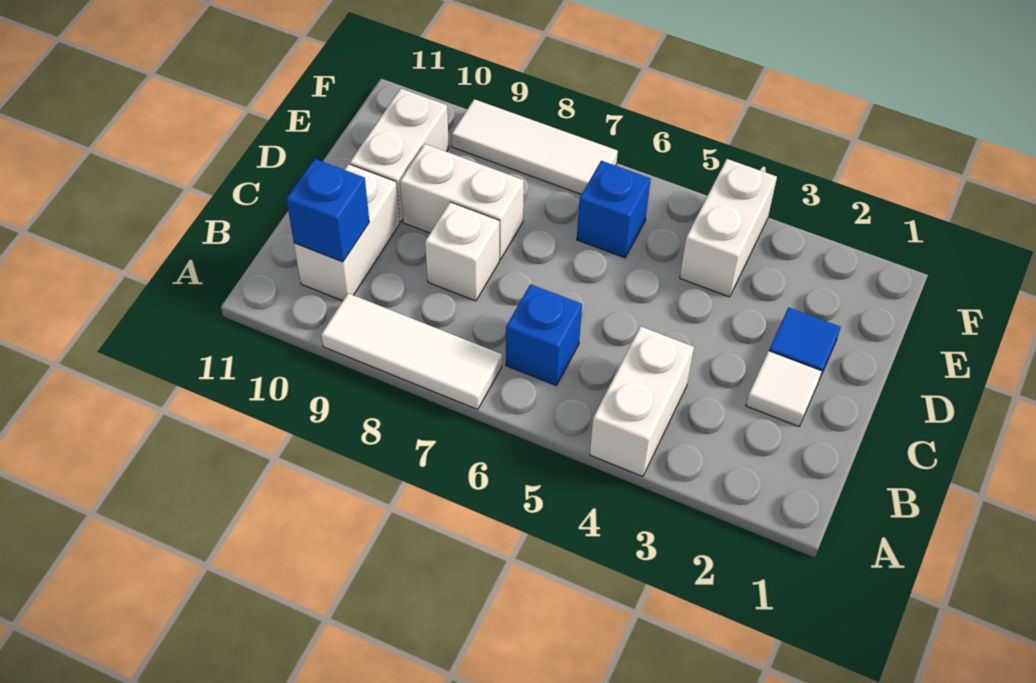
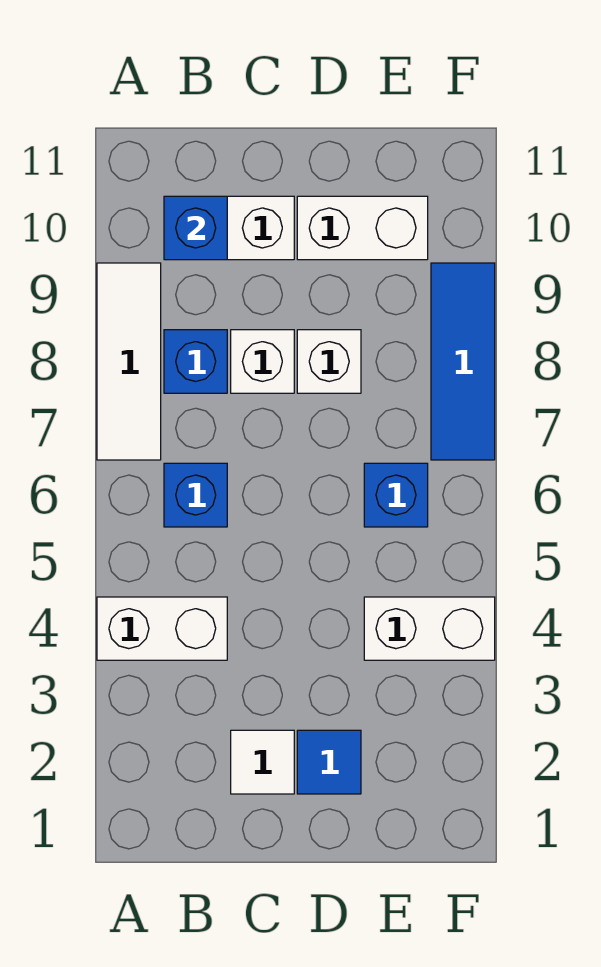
none -> blue brick B8 level 1
white brick D8:D9 level 1 -> white brick D8 level 1
white tile F7:F9 level 1 -> blue tile F7:F9 level 1

